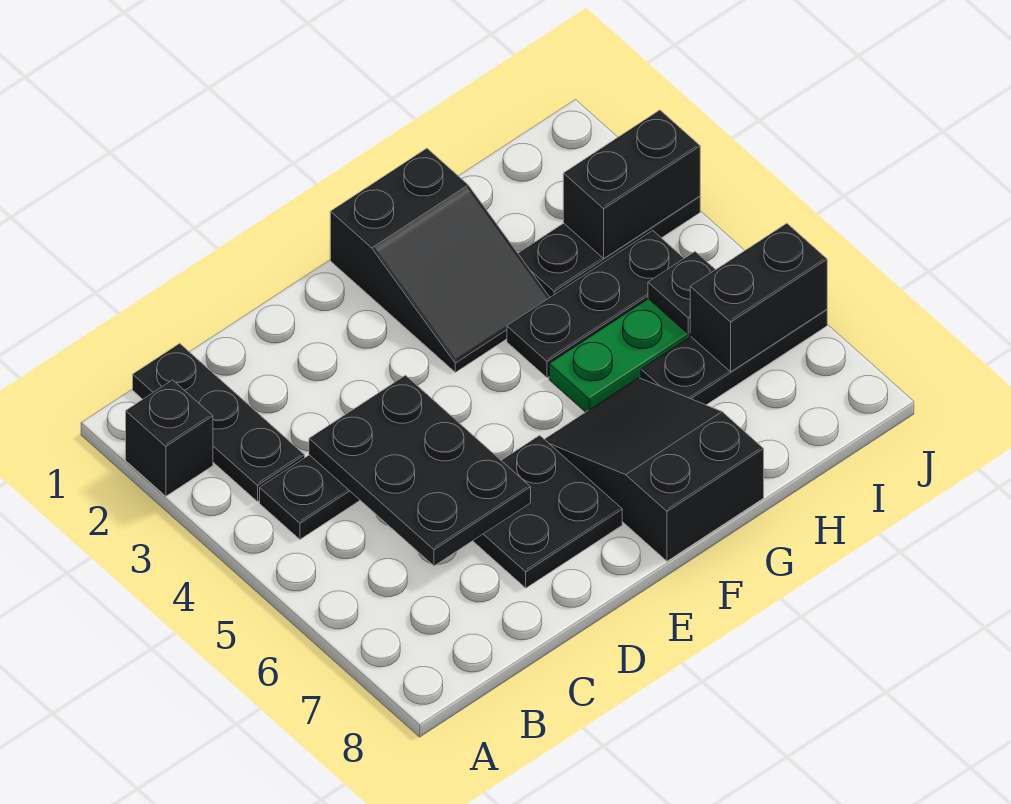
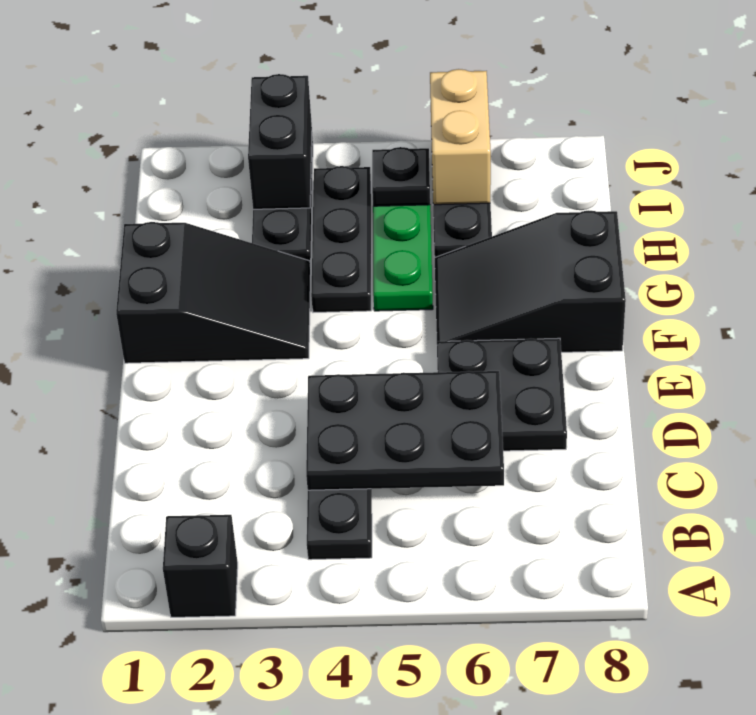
black plate B1:B3 level 1 -> none
black brick I6:J6 level 2 -> tan brick I6:J6 level 2

